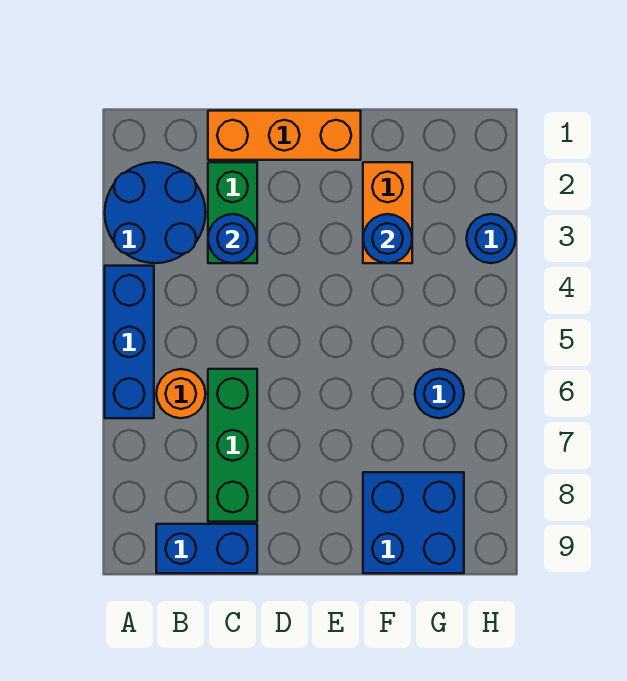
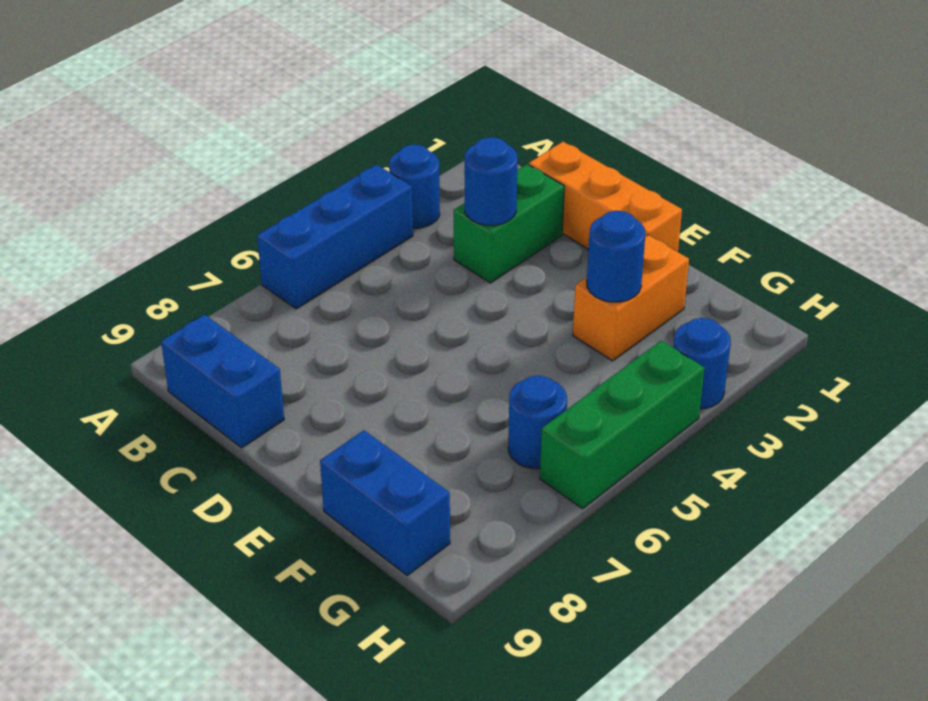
blue round brick A2:B3 level 1 -> blue round brick A3 level 1
orange round brick B6 level 1 -> none
green brick C6:C8 level 1 -> green brick H4:H6 level 1
blue brick F8:G9 level 1 -> blue brick F9:G9 level 1

